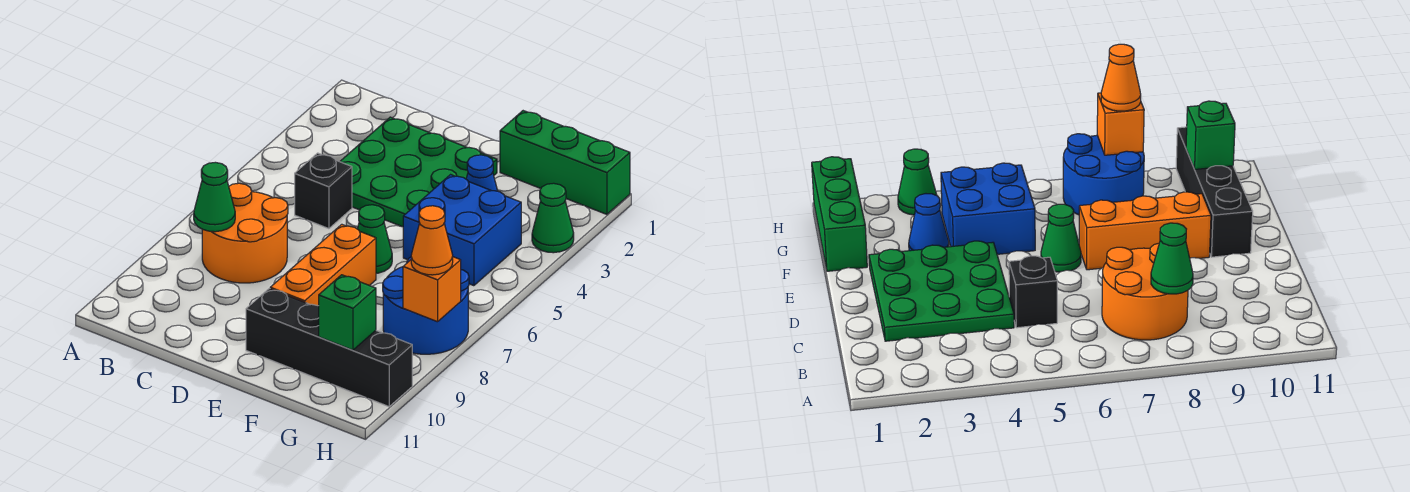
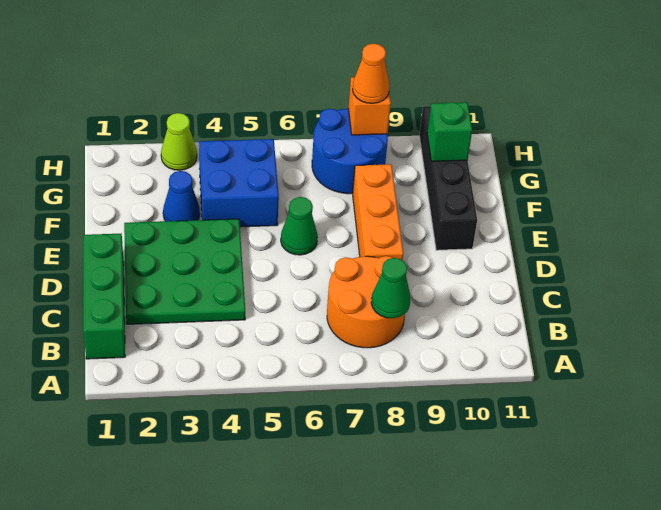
black brick C5 level 1 -> none
orange brick E7:E9 level 1 -> orange brick D8:F8 level 1
green brick F1:H1 level 1 -> green brick B1:D1 level 1
green cone H3 level 1 -> lime cone H3 level 1

